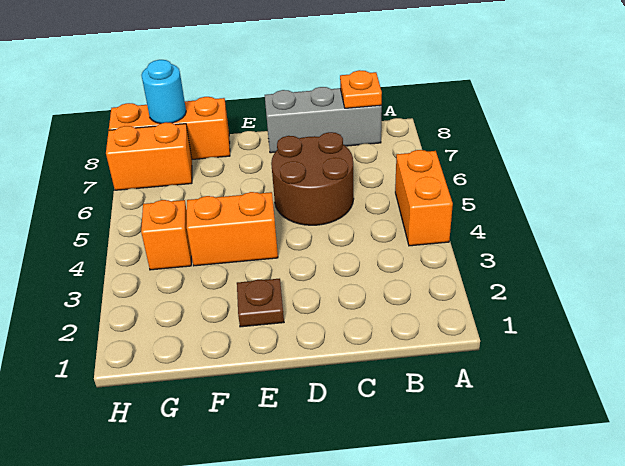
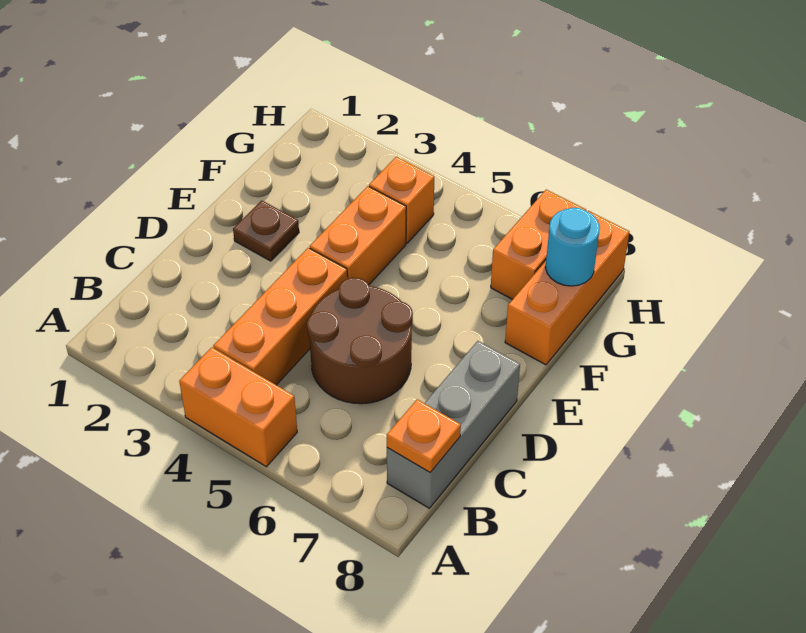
none -> orange brick B4:D4 level 1

